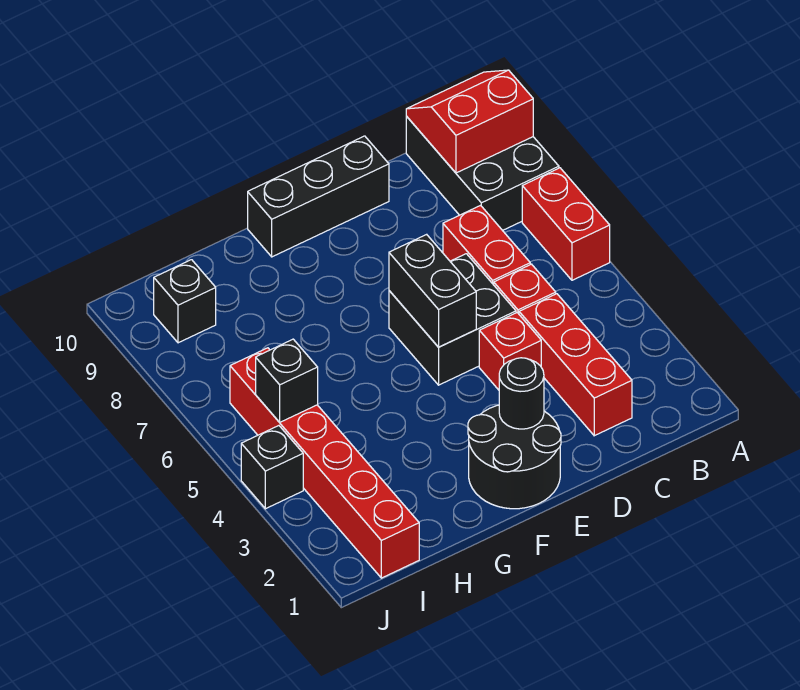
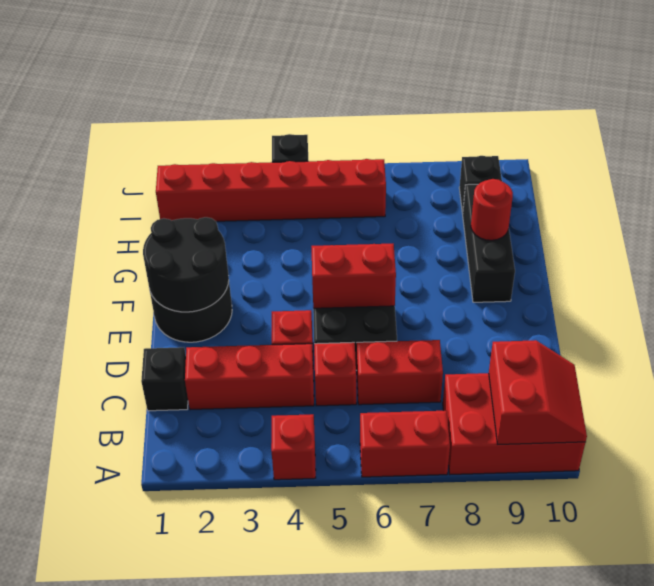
none -> red brick A4 level 1
black brick A8:B10 level 1 -> red brick A8:B10 level 1
black brick D10:F10 level 1 -> black brick F9:H9 level 1
black round brick E2 level 2 -> black round brick E1:F2 level 2
black brick E5:E6 level 2 -> red brick E5:E6 level 2
none -> red round brick G9 level 2
black brick I5 level 2 -> black brick C1 level 1

